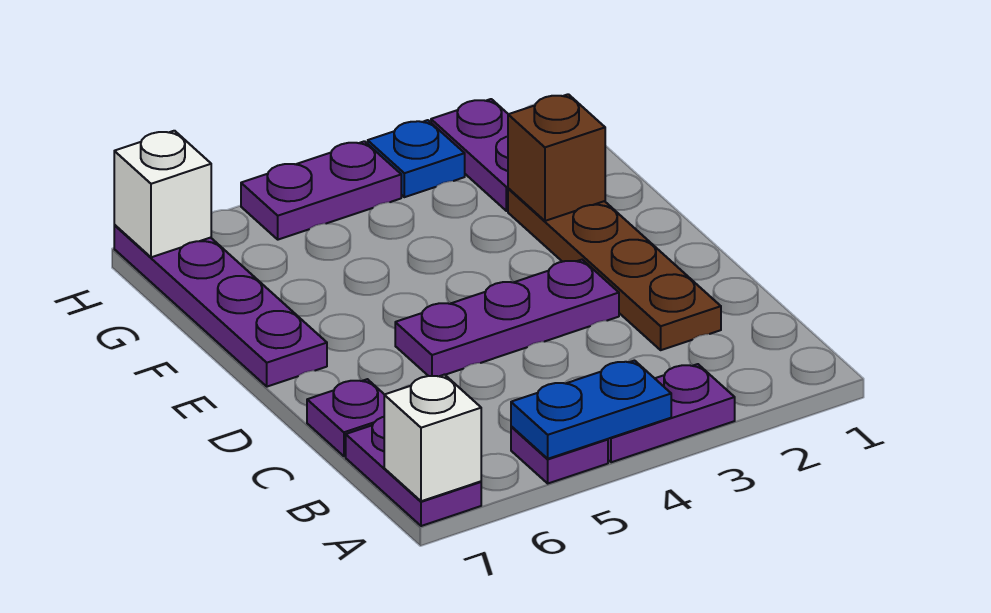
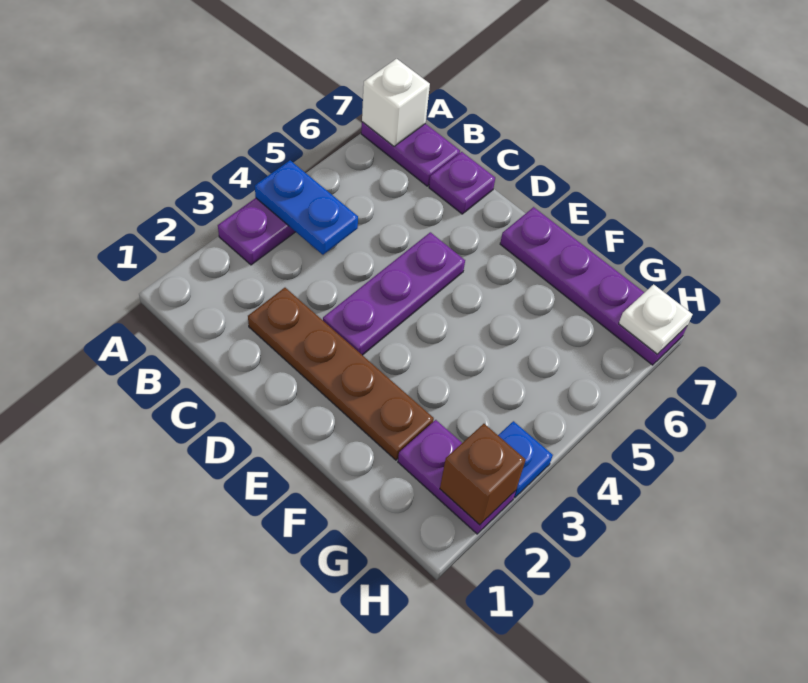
blue plate A4:A5 level 2 -> blue plate A4:B4 level 2
purple plate A5 level 1 -> none
brown brick F2 level 2 -> brown brick H2 level 2
purple plate H4:H5 level 1 -> none
white brick H7 level 2 -> white plate H7 level 2

